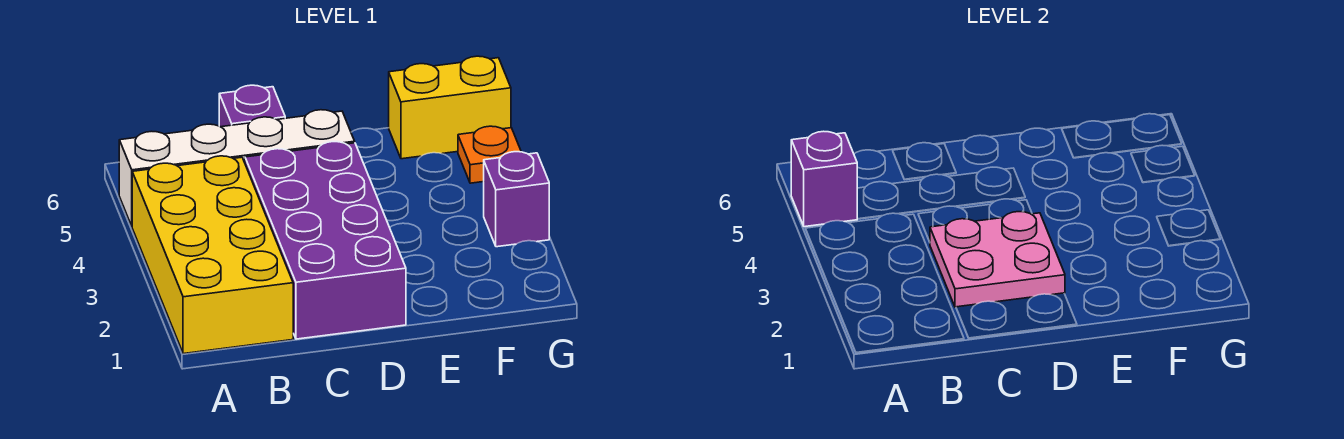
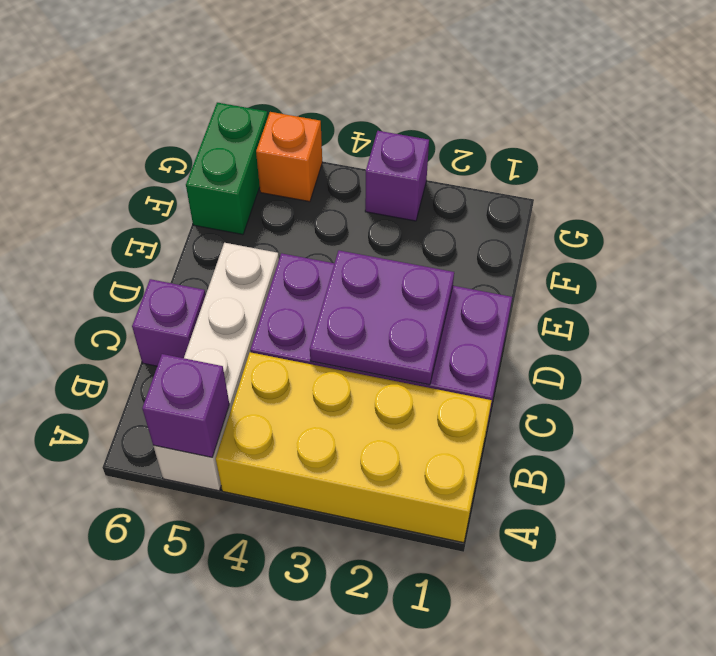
pink plate C2:D3 level 2 -> purple plate C2:D3 level 2
yellow brick F6:G6 level 1 -> green brick F6:G6 level 1
orange plate G5 level 1 -> orange brick G5 level 1

